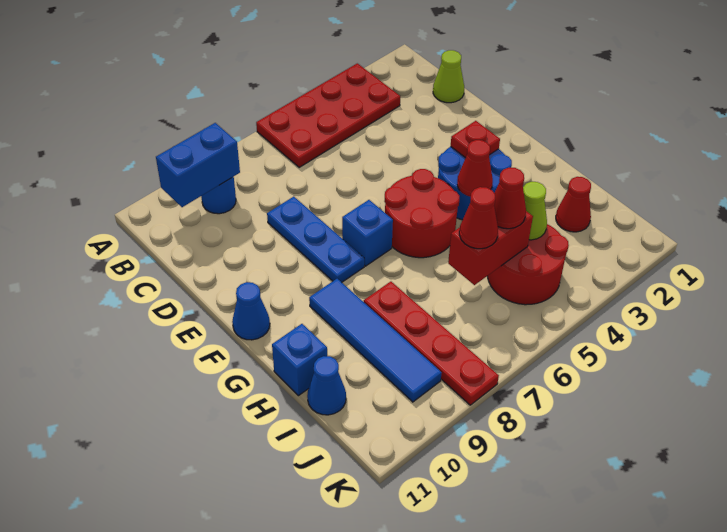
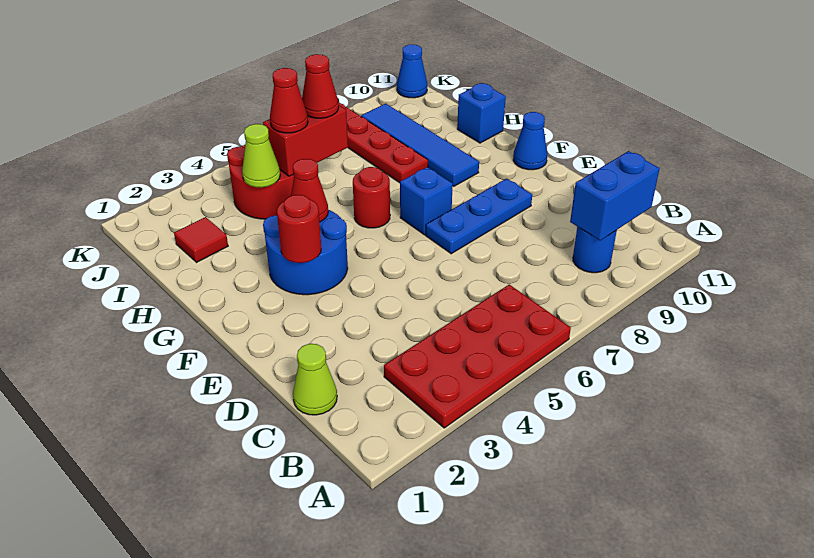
blue plate D8:F8 level 1 -> blue plate E7:E9 level 1
red plate F3 level 2 -> red round brick F3 level 2
red round brick F5:G6 level 1 -> red round brick G6 level 1
red cone I2 level 1 -> red tile I2 level 1
blue cone I11 level 1 -> blue cone K11 level 1

